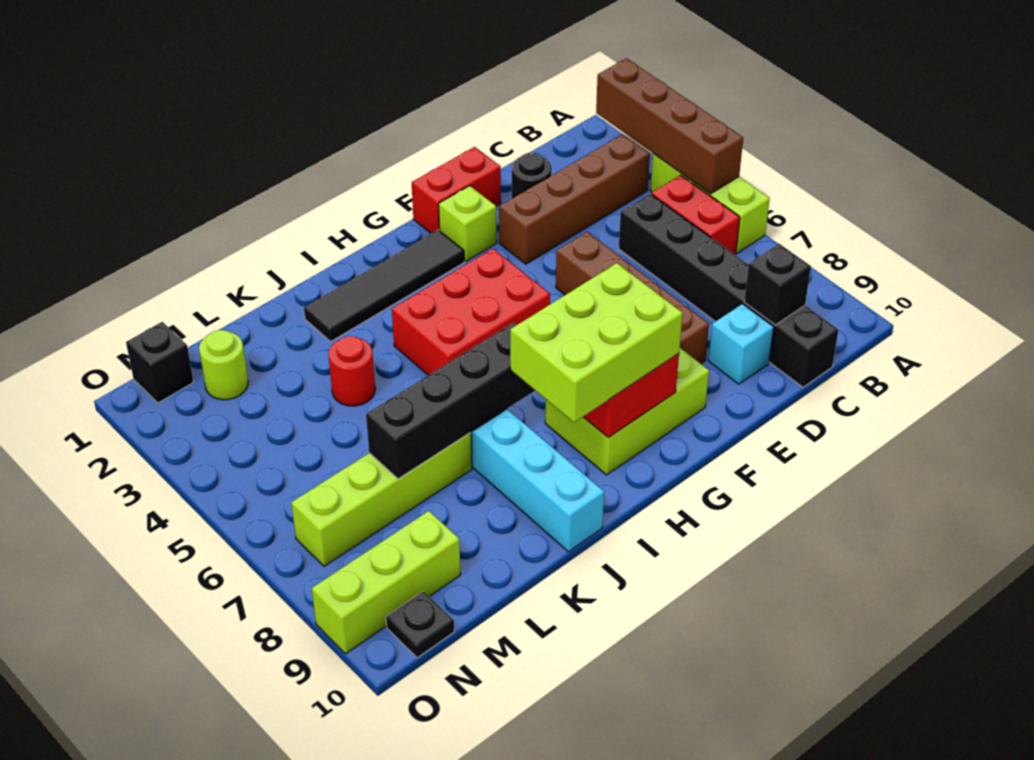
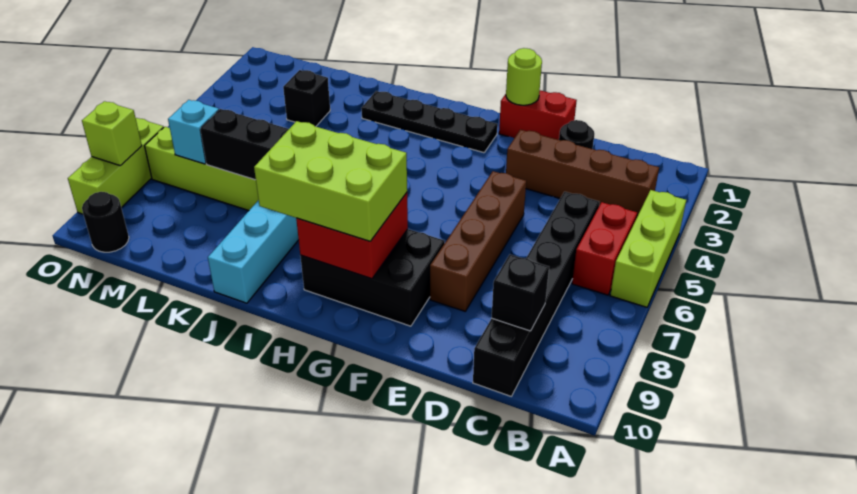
brown brick A2:A5 level 2 -> none
cyan brick D9 level 1 -> cyan brick M7 level 2
lime brick F2 level 1 -> lime brick O8 level 2
lime brick F8:H9 level 1 -> black brick F8:H9 level 1
black tile G2:J2 level 1 -> black plate G2:J2 level 1
red brick G4:I5 level 1 -> none
red round brick K4 level 1 -> none
lime round brick M2 level 1 -> lime round brick F1 level 2
lime brick M9:O9 level 1 -> lime brick O7:O9 level 1
black brick N1 level 1 -> black brick L3 level 1
black plate N10 level 1 -> black round brick N10 level 1

